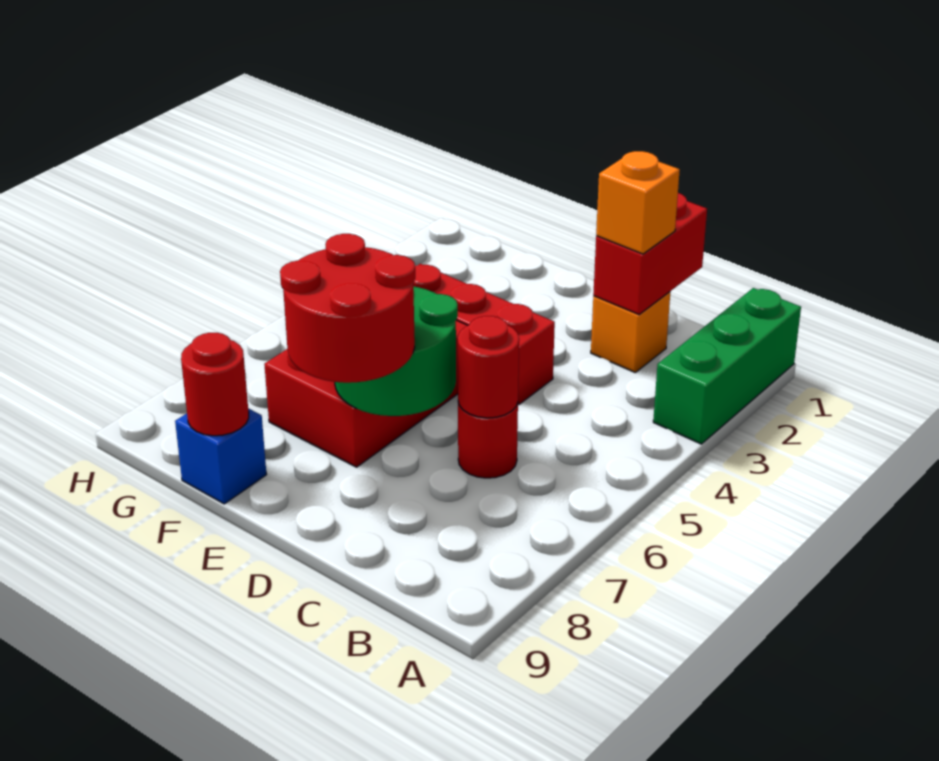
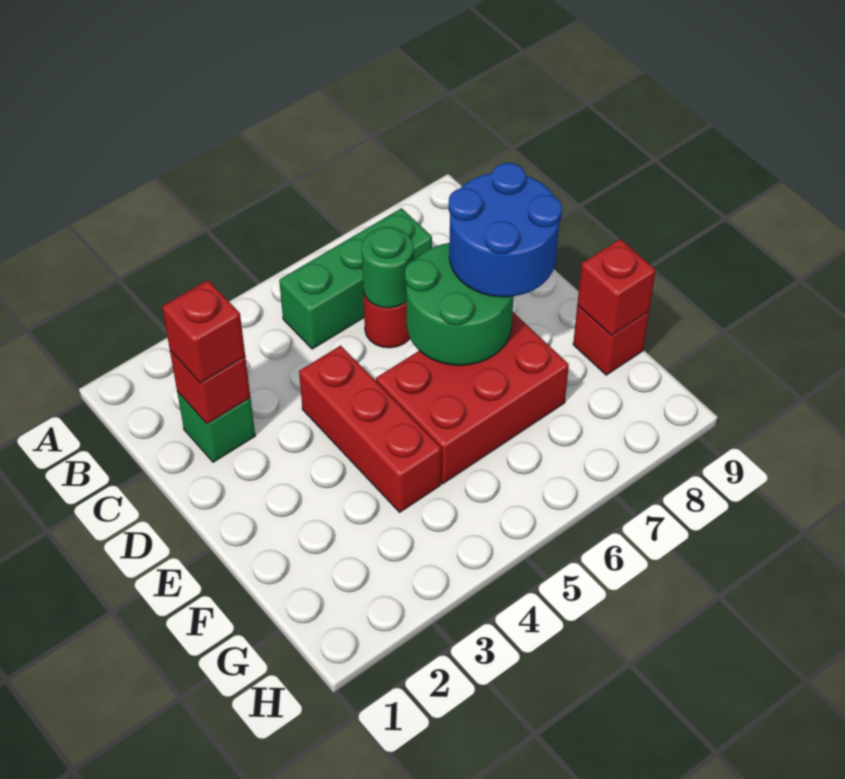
green brick A1:A3 level 1 -> green brick B5:B7 level 1
red brick C1:C2 level 2 -> red brick C2 level 2
orange brick C2 level 1 -> green brick C2 level 1
orange brick C2 level 3 -> red brick C2 level 3
red round brick C6 level 2 -> green round brick C6 level 2
red round brick D7:E8 level 3 -> blue round brick D7:E8 level 3
blue brick F9 level 1 -> red brick F9 level 1
red round brick F9 level 2 -> red brick F9 level 2

